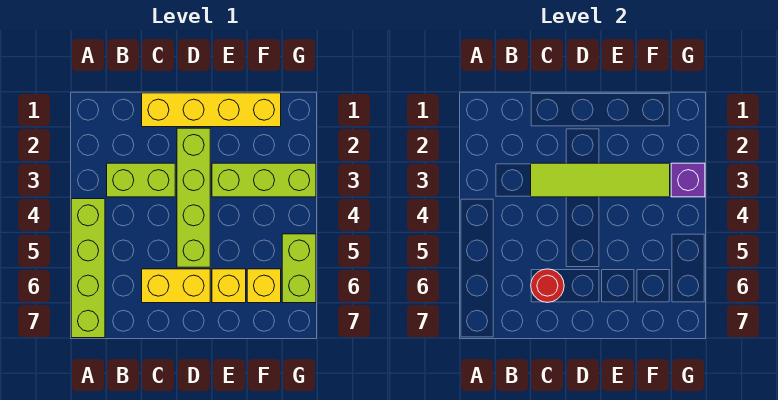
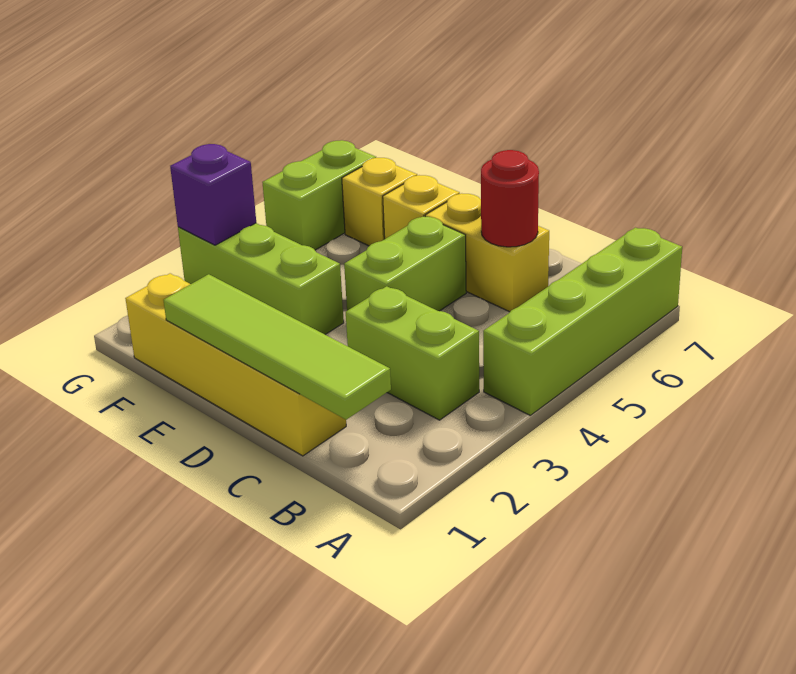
lime tile C3:F3 level 2 -> lime tile B1:E1 level 2
lime brick D2:D5 level 1 -> lime brick D4:D5 level 1

